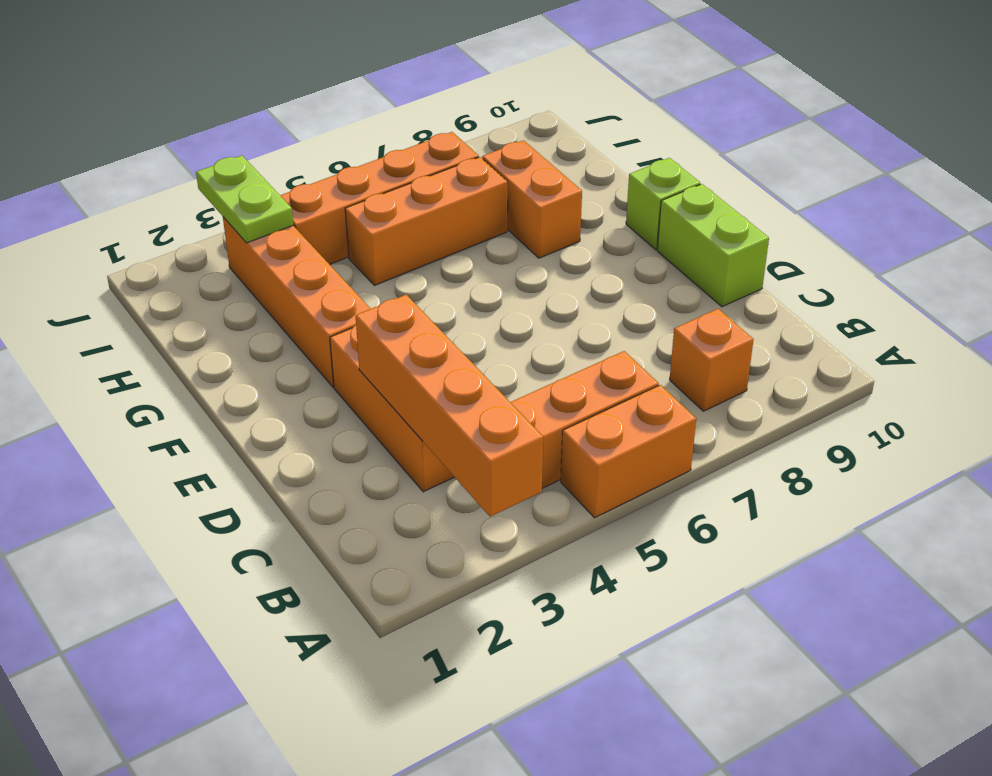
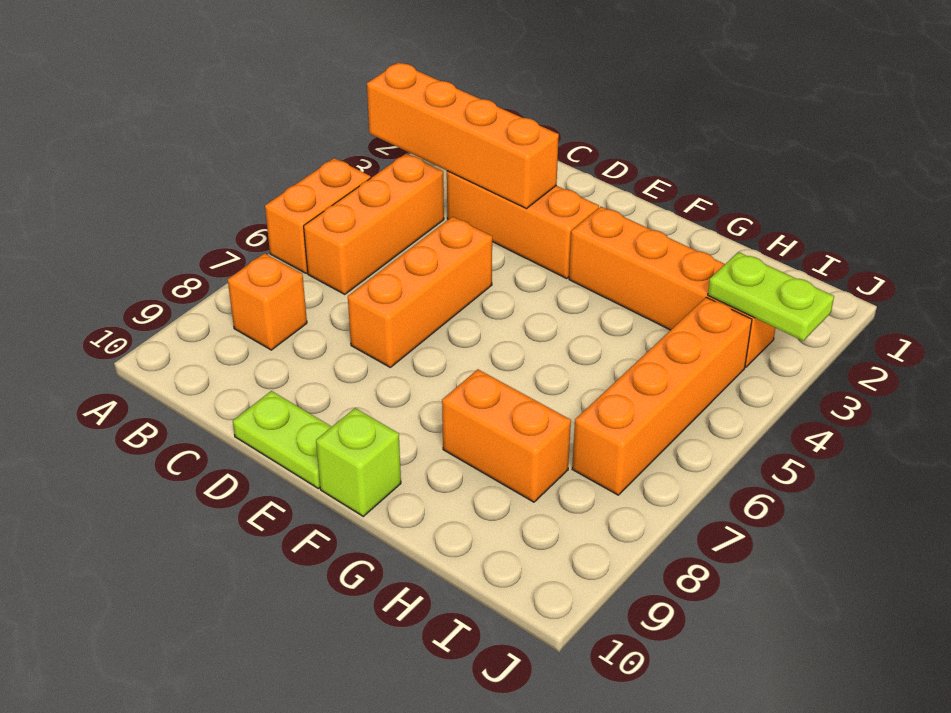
lime brick D10:E10 level 1 -> lime plate D10:E10 level 1
orange brick H5:H7 level 1 -> orange brick D5:D7 level 1

